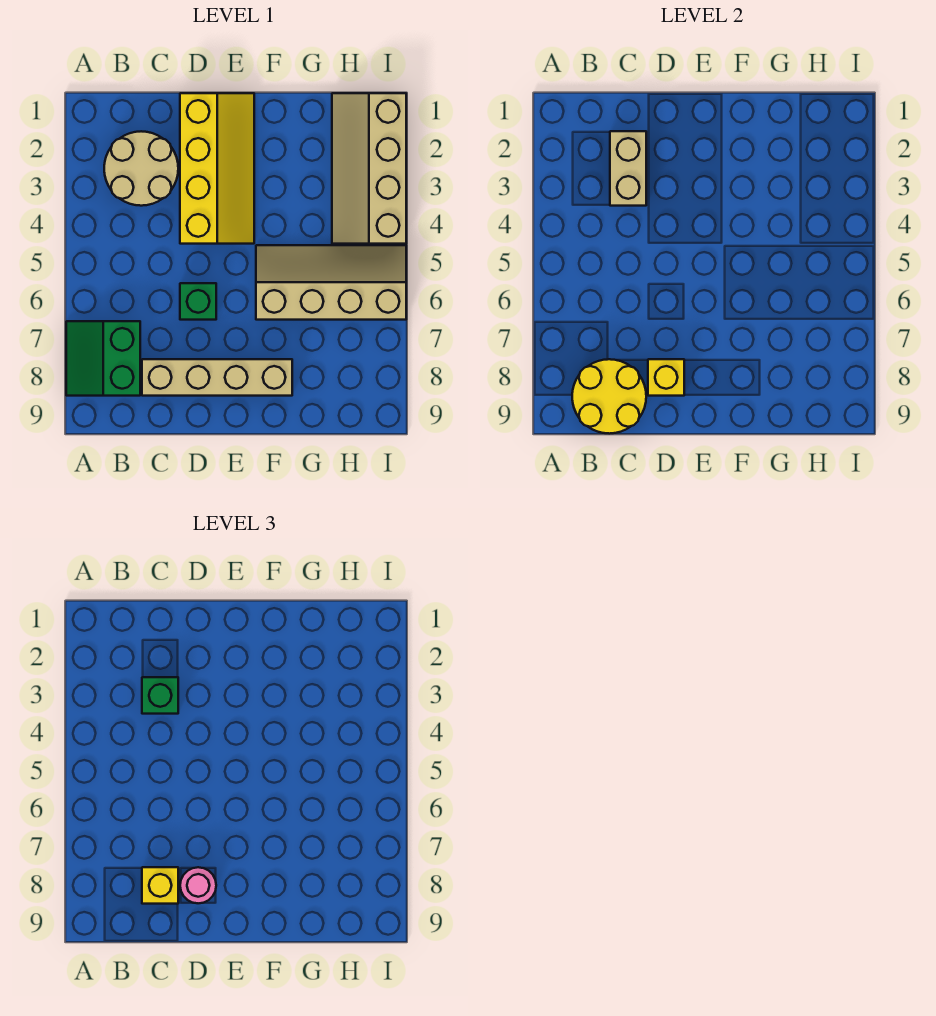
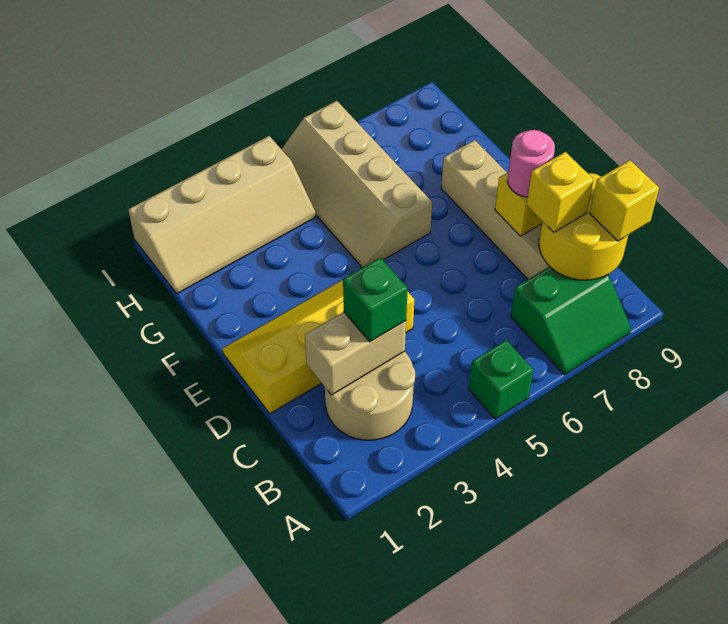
none -> yellow brick B9 level 3
green brick D6 level 1 -> green brick A5 level 1

